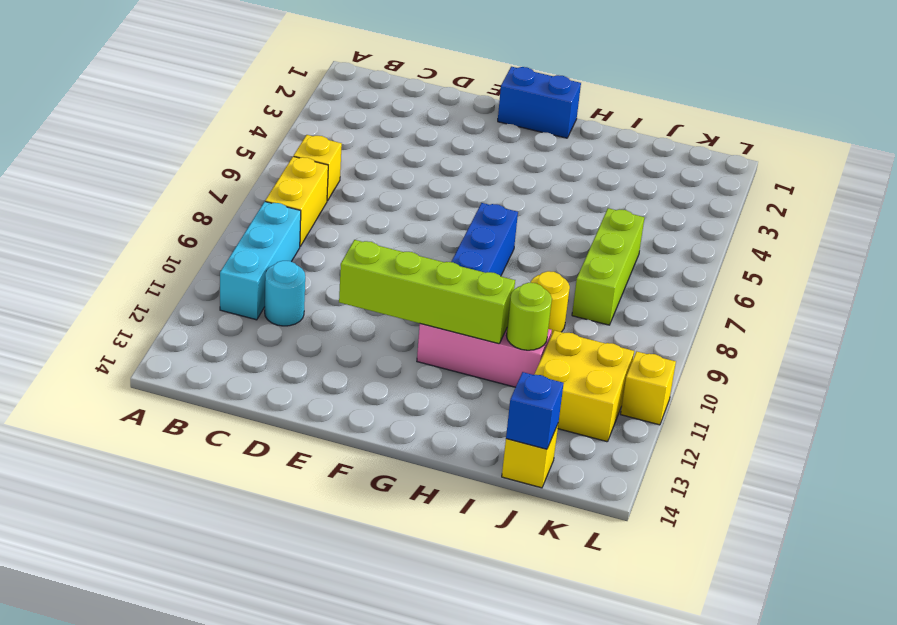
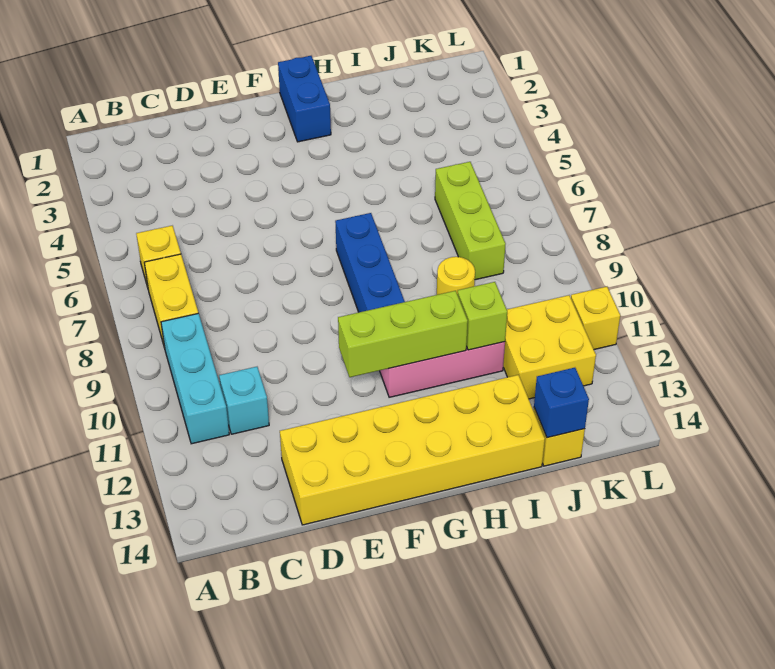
cyan round brick C11 level 1 -> cyan brick C11 level 1
none -> yellow brick D13:I14 level 1
lime brick E11:H11 level 2 -> lime brick F11:H11 level 2
blue brick F1:G1 level 1 -> blue brick G1:G2 level 1
lime round brick I11 level 2 -> lime brick I11 level 2

